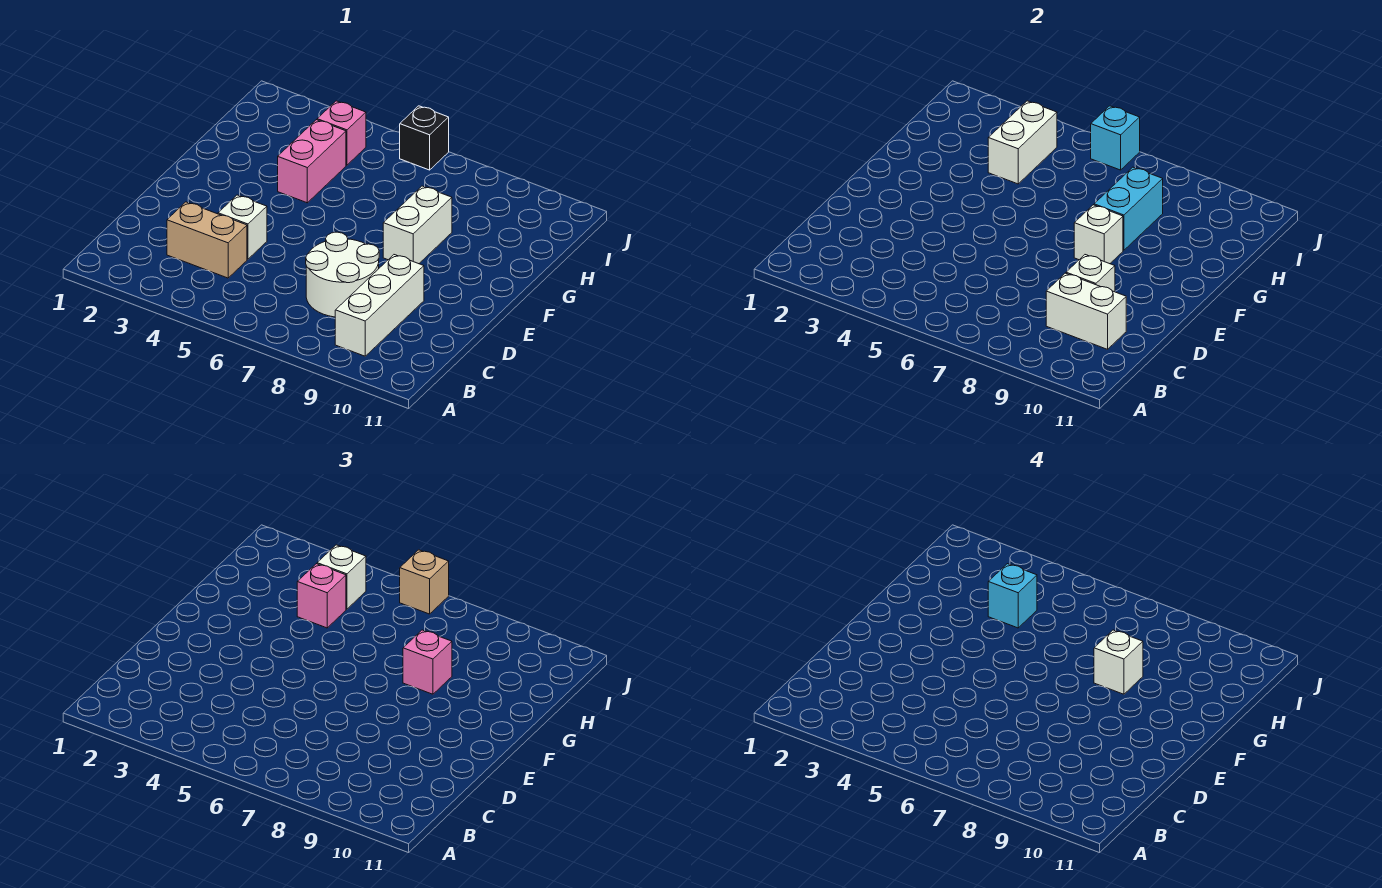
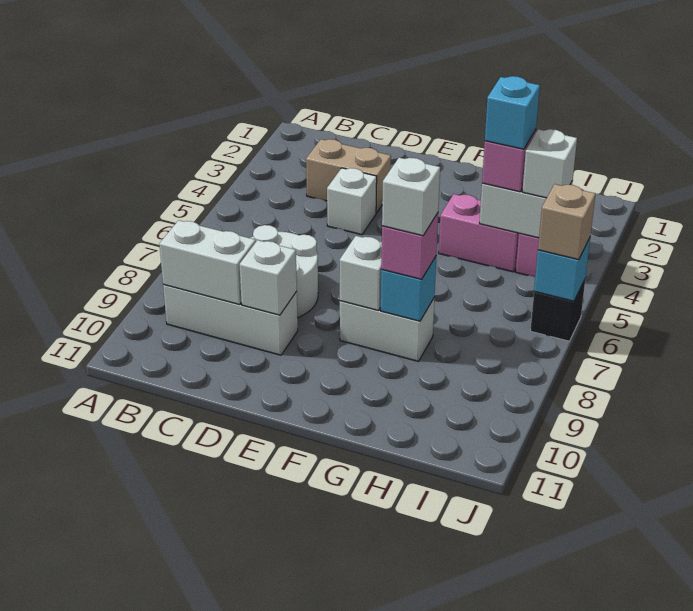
tan brick C3:C4 level 1 -> tan brick C3:D3 level 1
white brick C9:C10 level 2 -> white brick B9:C9 level 2
cyan brick G8:H8 level 2 -> cyan brick G8 level 2

